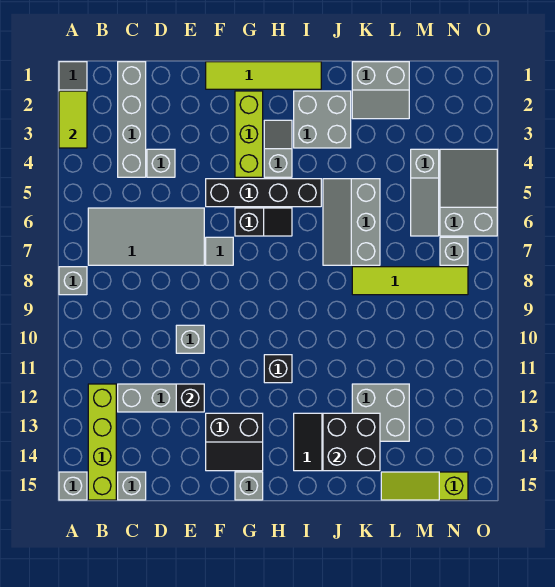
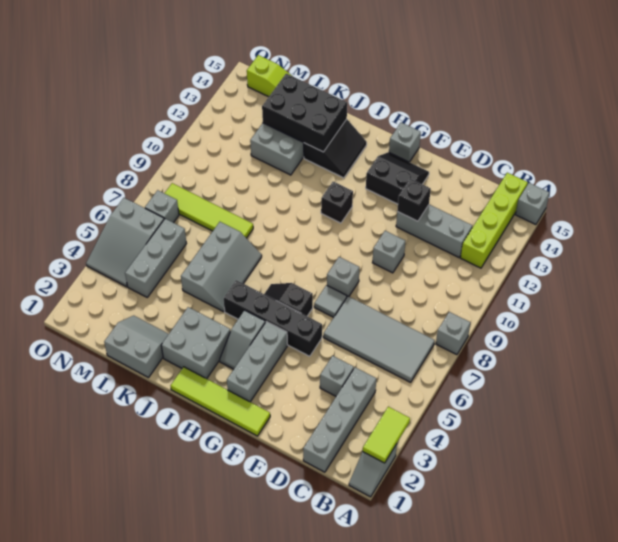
grey brick C15 level 1 -> grey brick F8 level 1
lime brick G2:G4 level 1 -> grey brick G2:G4 level 1
black brick J13:K14 level 2 -> black brick J13:L14 level 2
grey slope M4:M6 level 1 top 4 -> grey brick M4:M6 level 1

